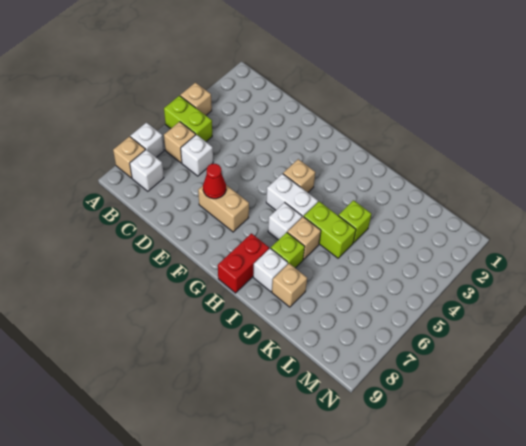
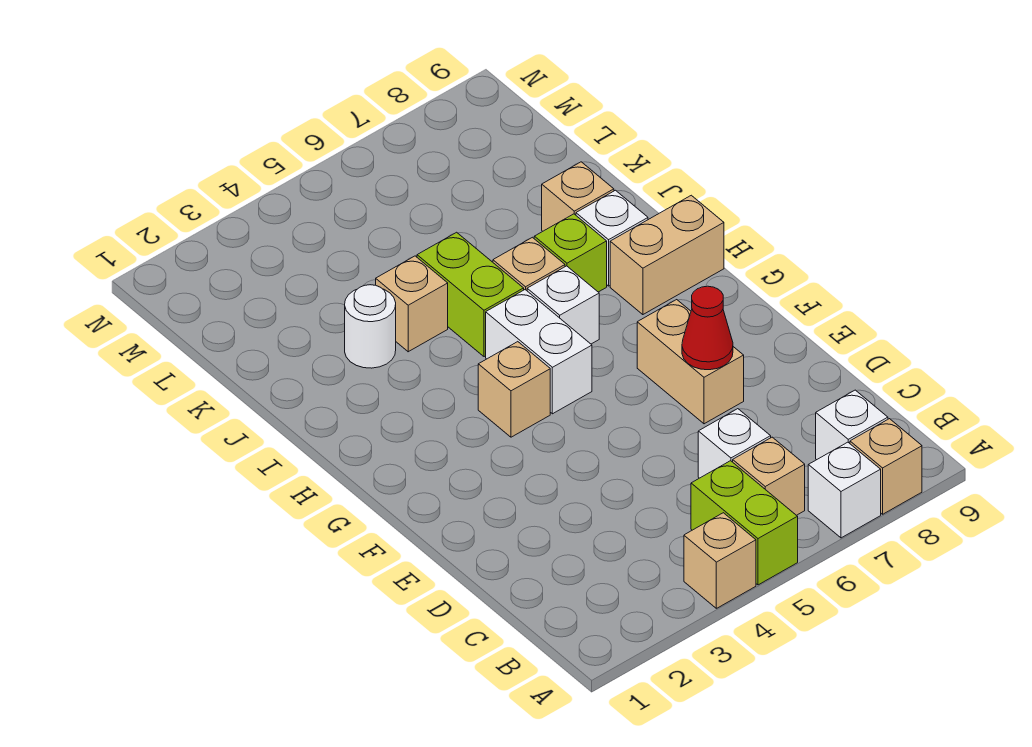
red brick H8:H9 level 1 -> tan brick H8:H9 level 1
none -> white round brick J3 level 1
lime brick J4 level 1 -> tan brick J4 level 1

